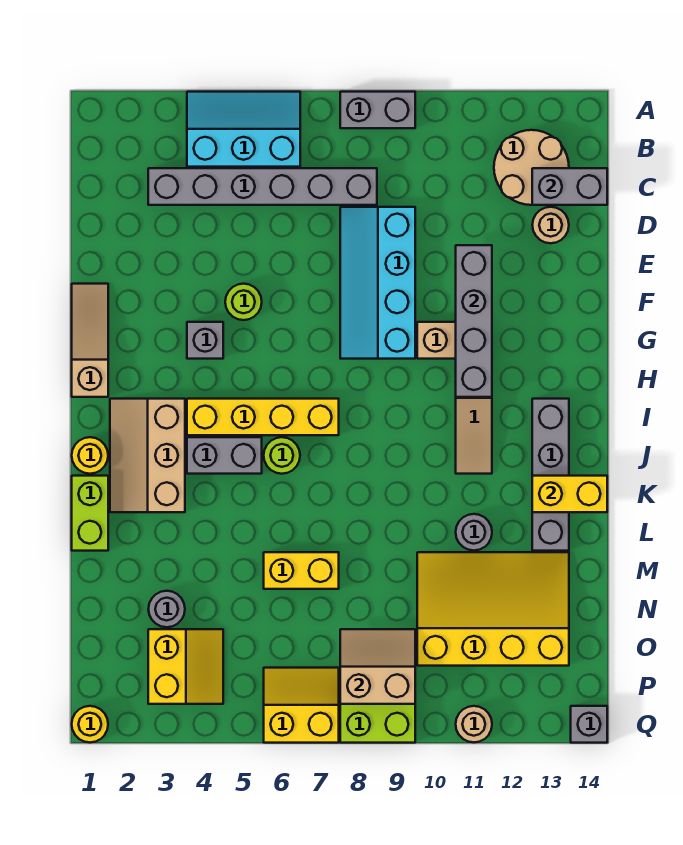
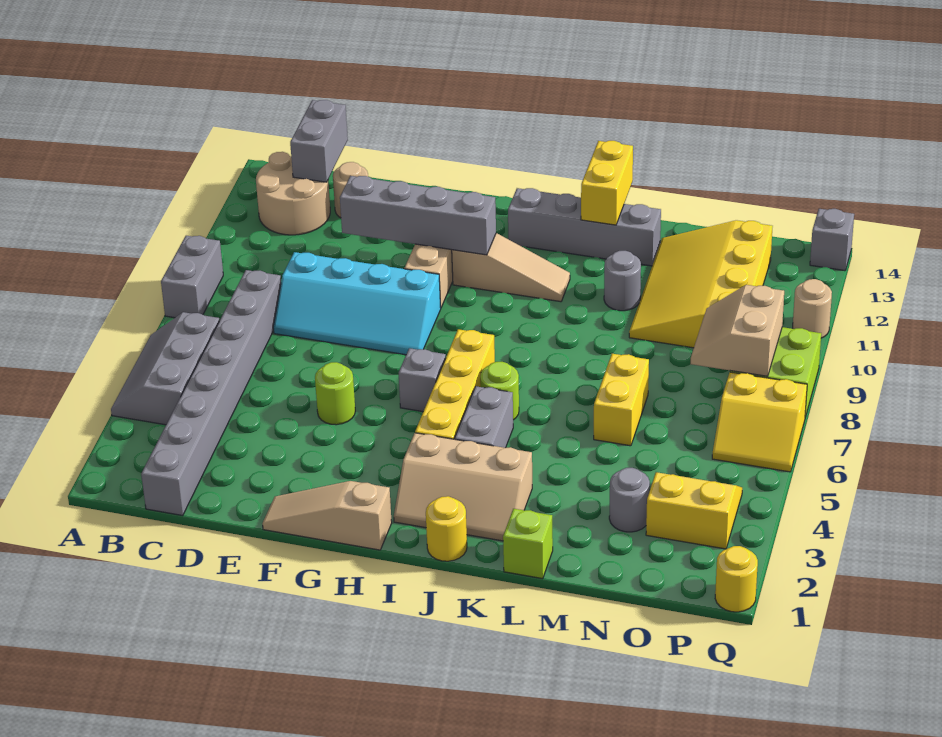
cyan slope A4:B6 level 1 top B -> grey slope A4:B6 level 1 top B
grey brick C3:C8 level 1 -> grey brick C1:C8 level 1
grey brick G4 level 1 -> grey brick H6 level 1
lime brick K1:L1 level 1 -> lime brick L1 level 1
yellow slope P6:Q7 level 1 top Q -> yellow slope P6:Q7 level 1 top 7

